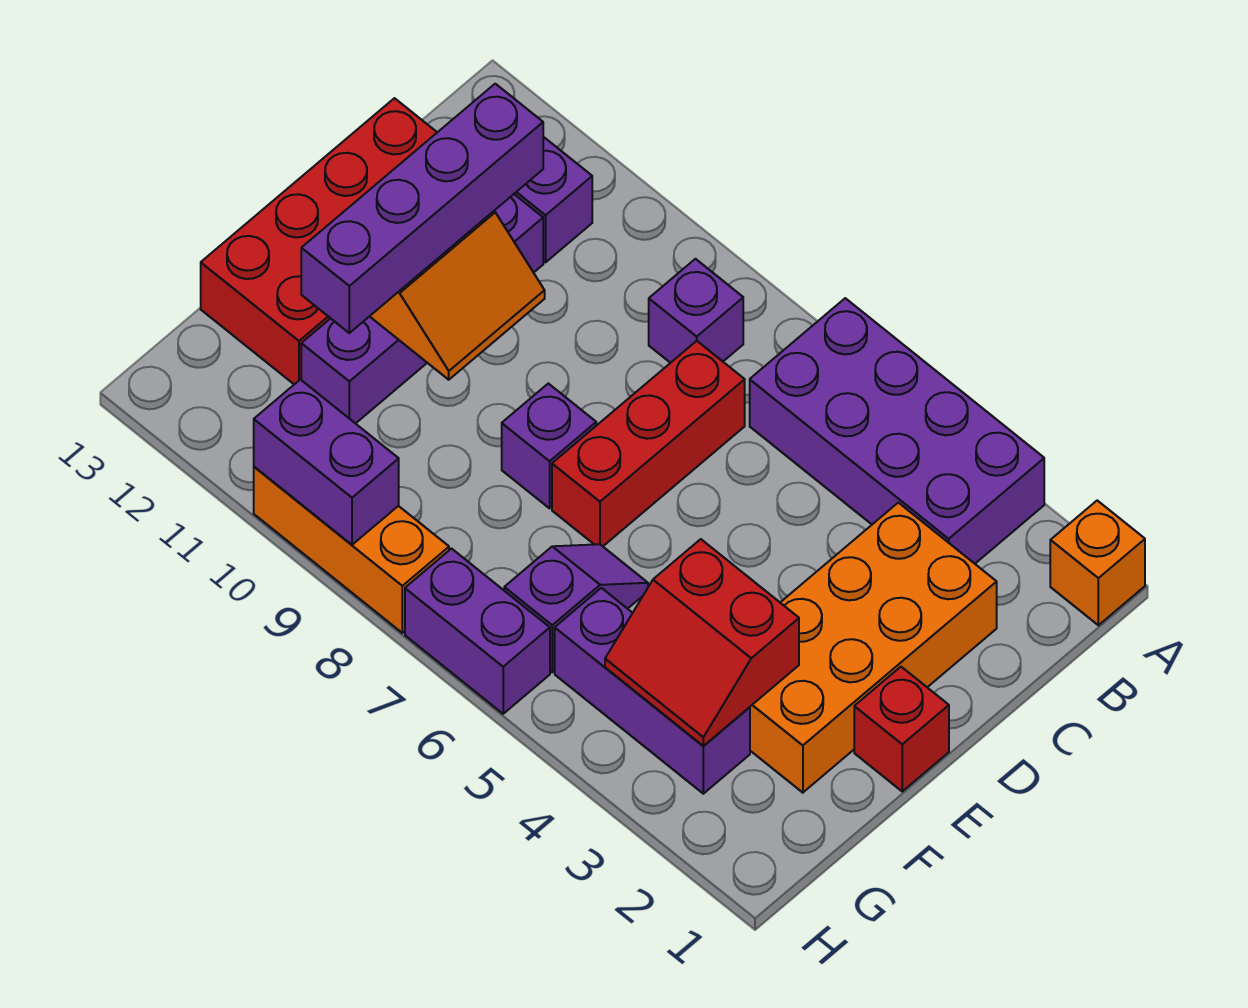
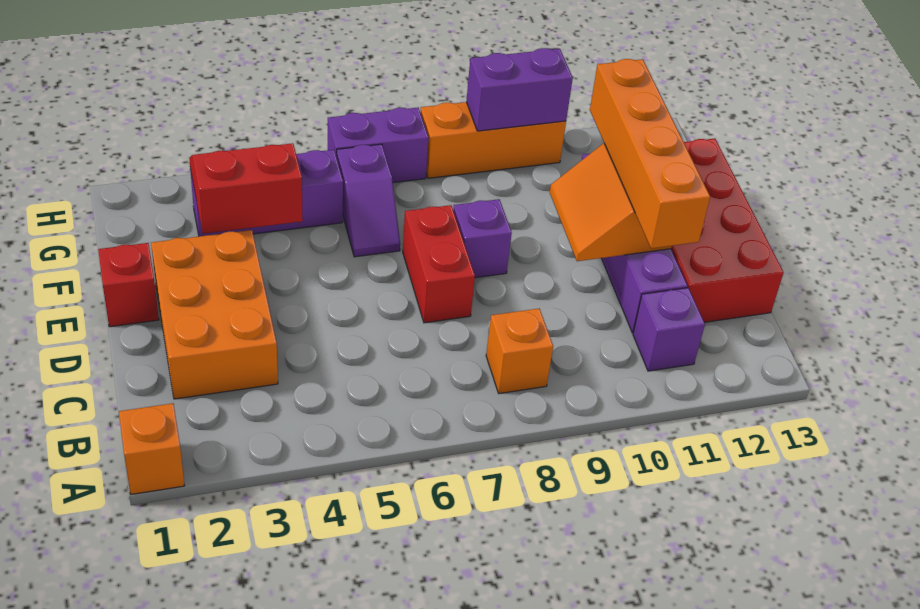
purple brick A3:B6 level 1 -> none
purple brick B8 level 1 -> orange brick B8 level 1
orange brick C2:F3 level 1 -> orange brick C2:E3 level 1
red brick C7:E7 level 1 -> red brick D7:E7 level 1
purple brick C11:F11 level 3 -> orange brick C11:F11 level 3

